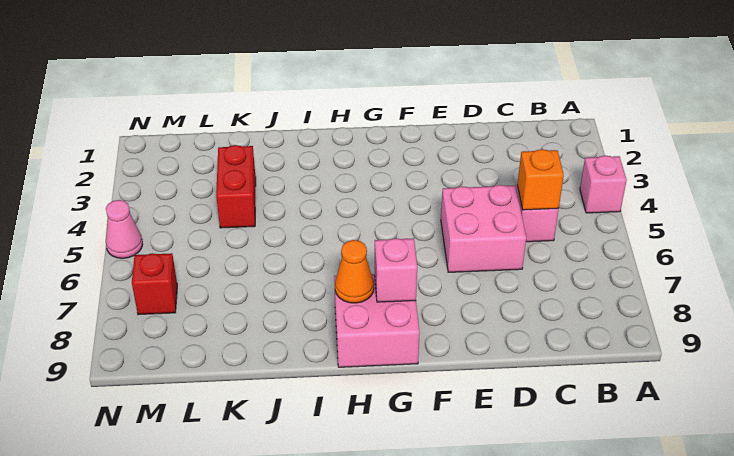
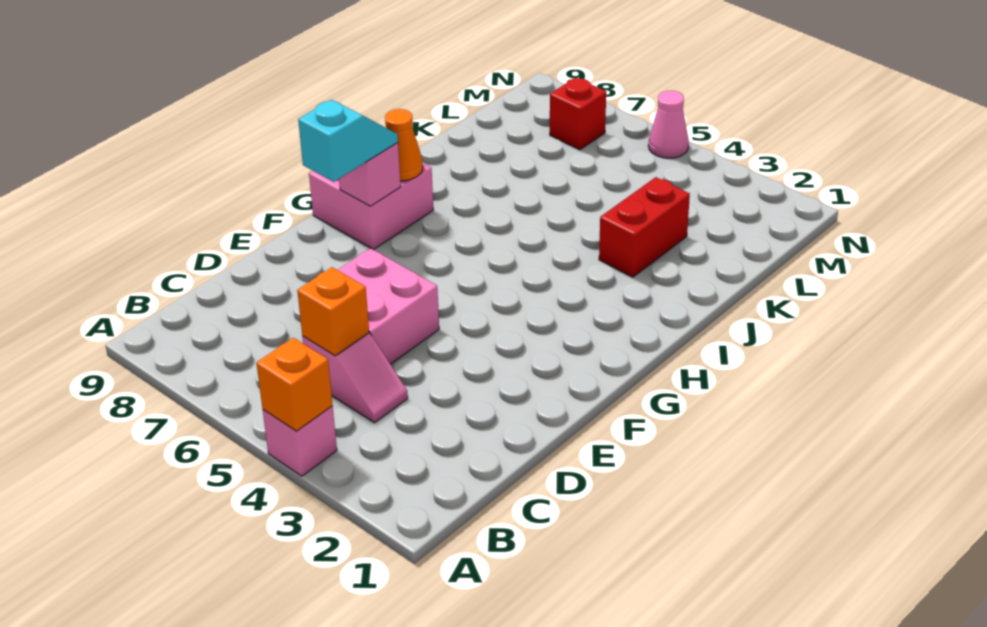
none -> orange brick A4 level 2
none -> cyan slope F8:G8 level 3 top F
red brick K3:K4 level 1 -> red brick J3:K3 level 1

